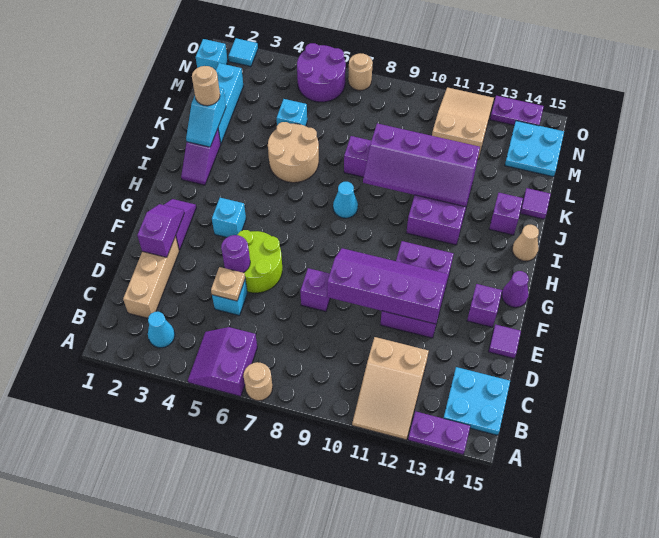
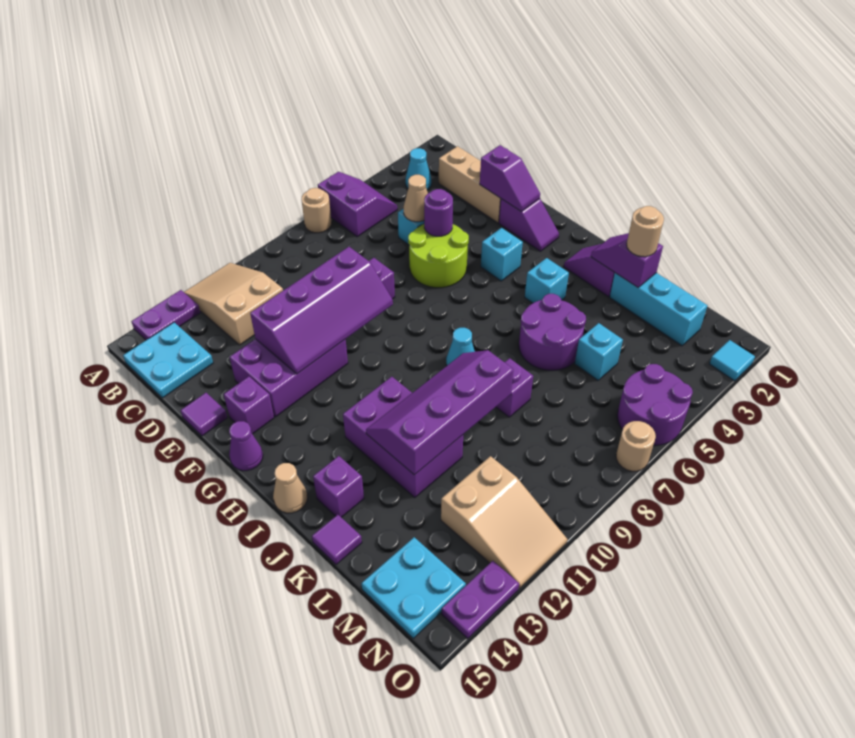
tan plate D5 level 2 -> tan cone D5 level 2
purple brick E11:G12 level 1 -> purple brick E11:F13 level 1
cyan slope J2:K2 level 2 top K -> purple slope J2:K2 level 2 top K
tan round brick J5:K6 level 1 -> purple round brick J5:K6 level 1
cyan brick N1 level 1 -> cyan brick I4 level 1

